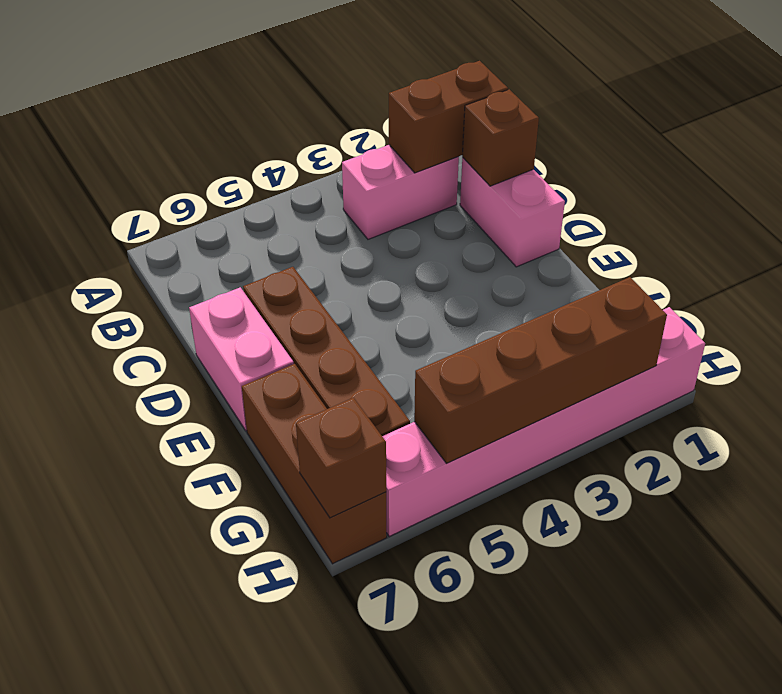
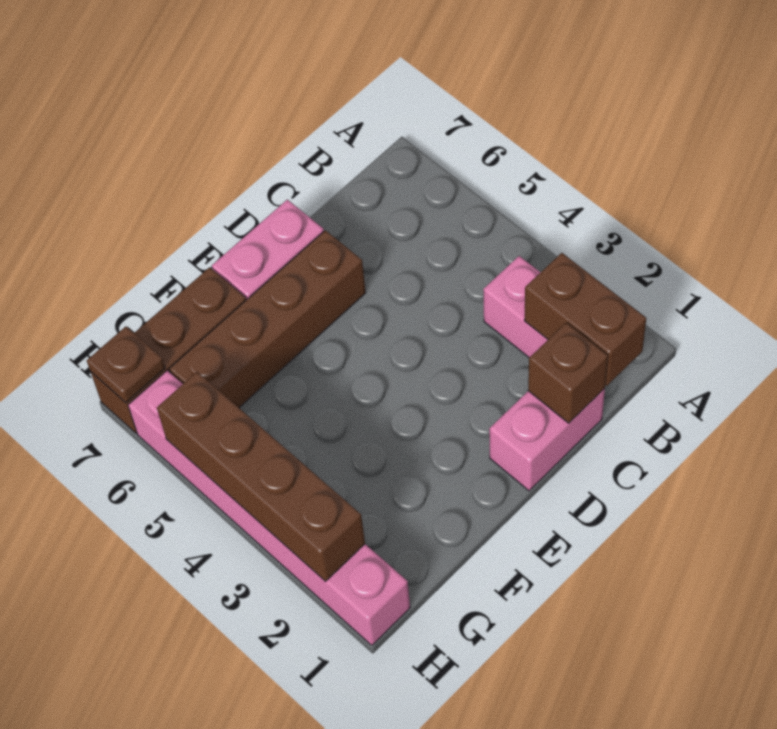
brown brick H7 level 2 -> brown plate H7 level 2

